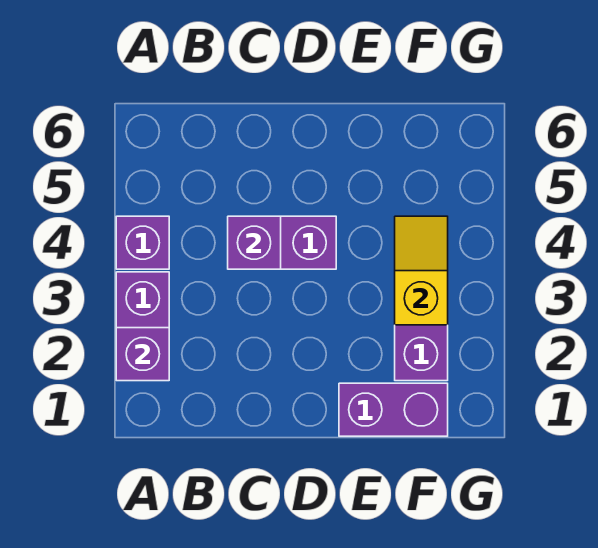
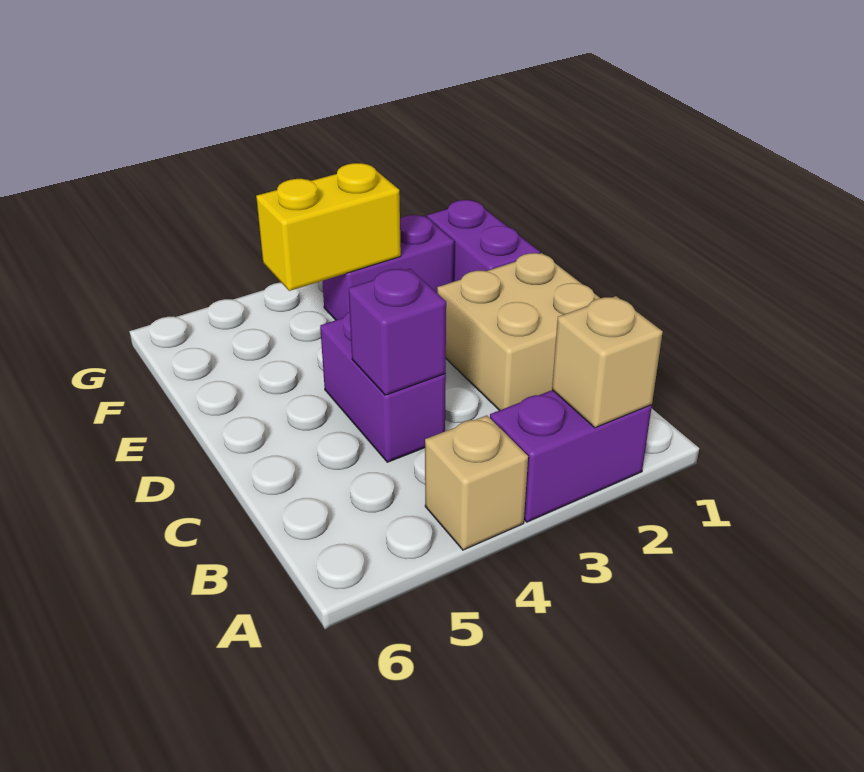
purple brick A2 level 2 -> tan brick A2 level 2
purple brick A4 level 1 -> tan brick A4 level 1
none -> tan brick C1:D2 level 1
yellow slope F3:F4 level 2 top 3 -> yellow brick F3:F4 level 2

